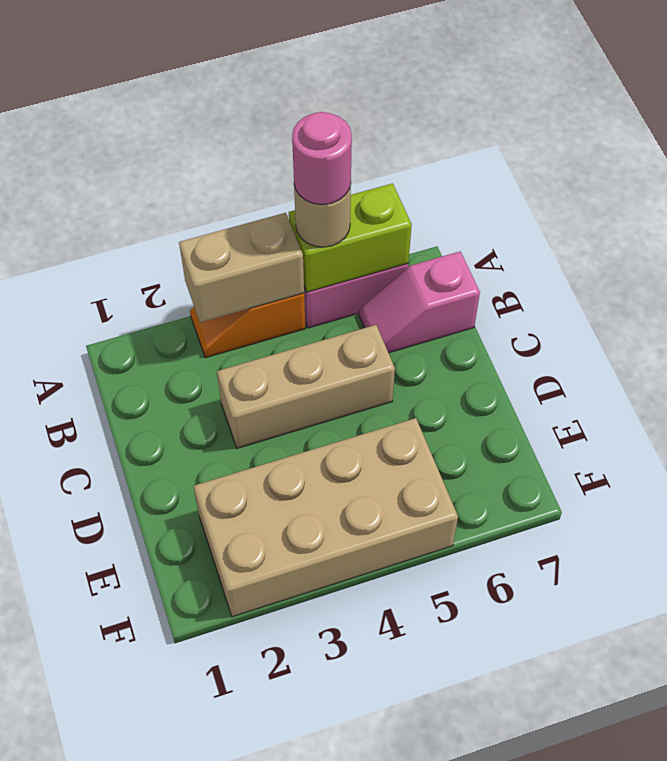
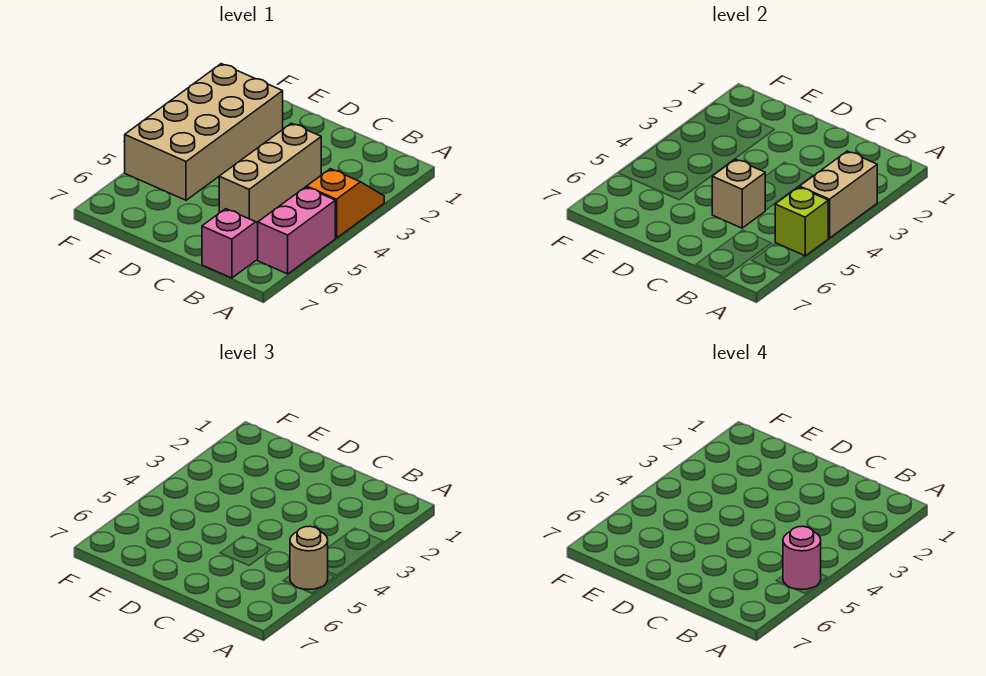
lime brick A5:A6 level 2 -> lime brick A5 level 2
none -> tan brick C5 level 2

